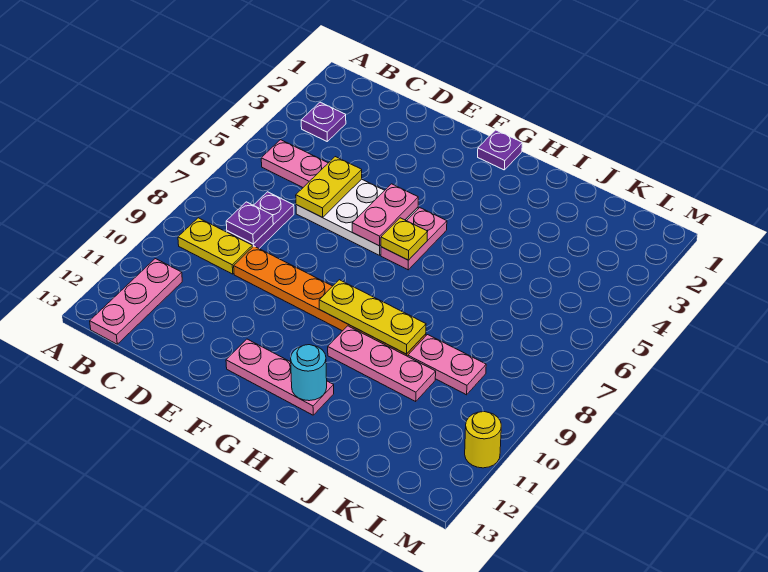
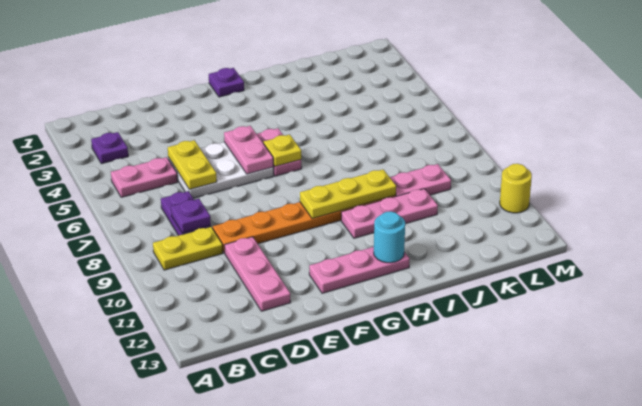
pink plate B11:B13 level 1 -> pink plate D10:D12 level 1

